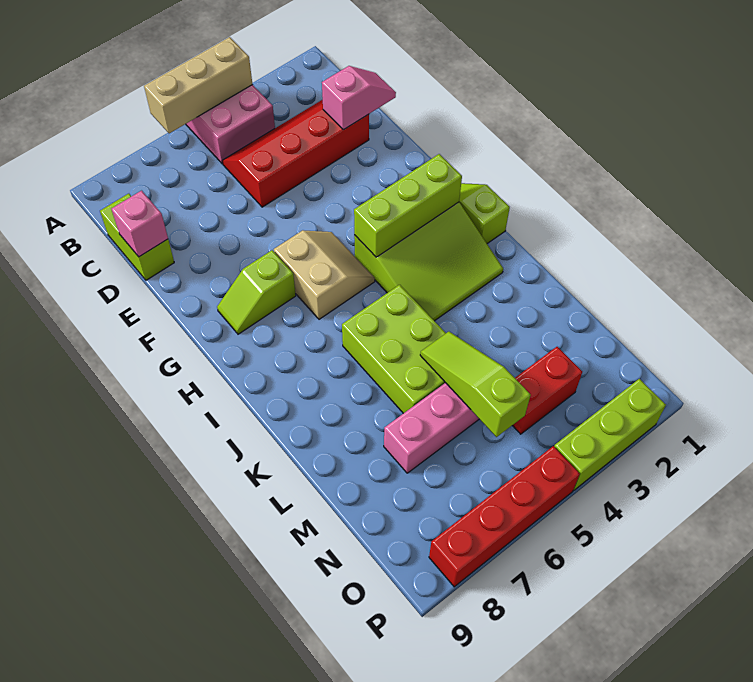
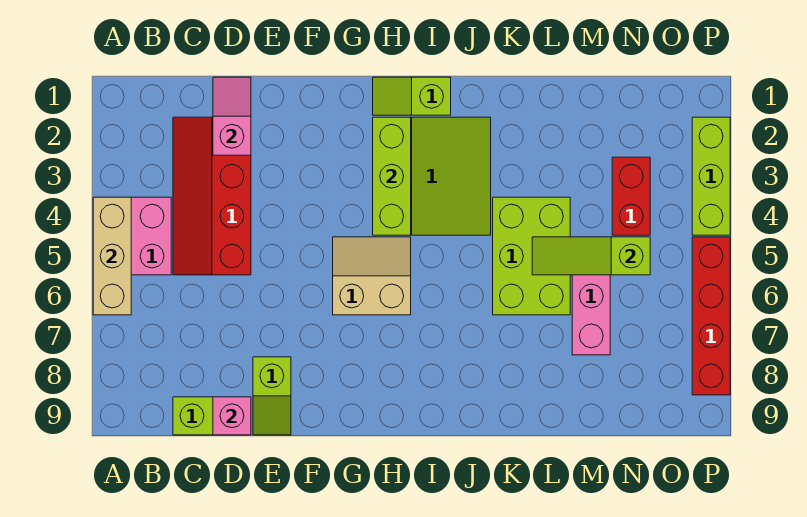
lime slope G7:G8 level 1 top 7 -> lime slope E8:E9 level 1 top 8
lime brick J5:L6 level 1 -> lime brick K4:L6 level 1

